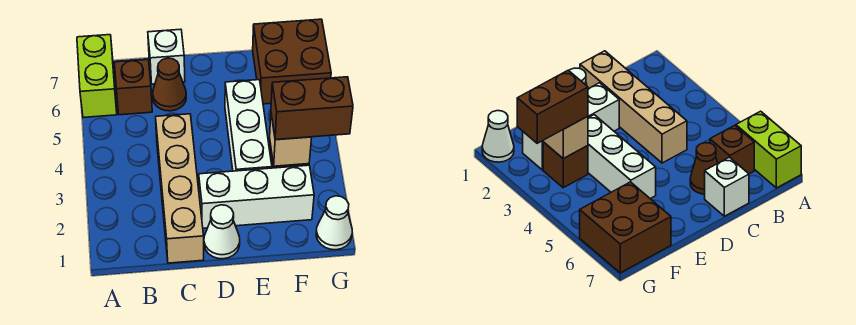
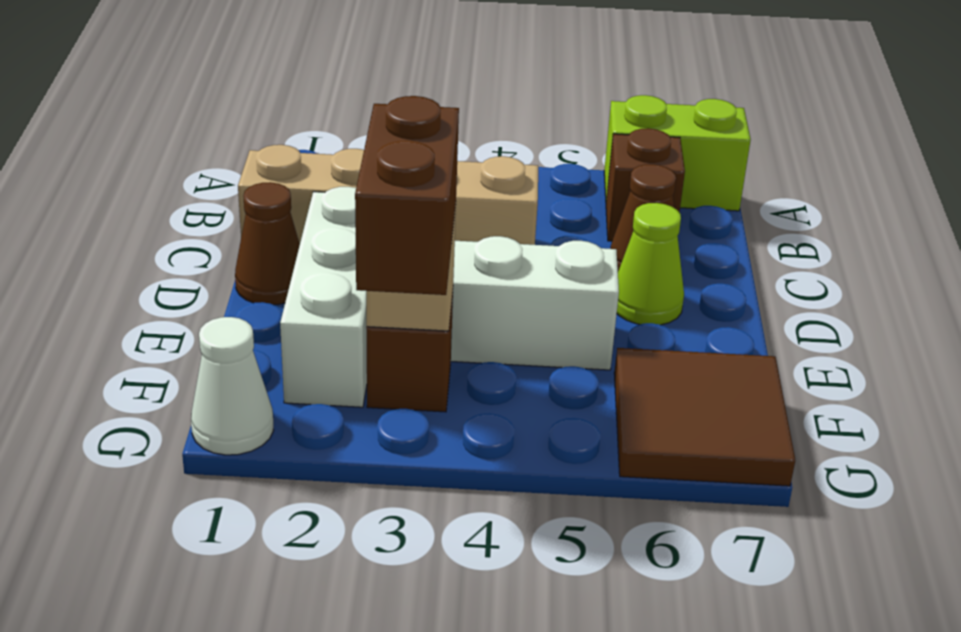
white brick C7 level 1 -> none
white cone D1 level 1 -> brown cone D1 level 1
none -> lime cone D6 level 1
brown brick F6:G7 level 1 -> brown tile F6:G7 level 1

